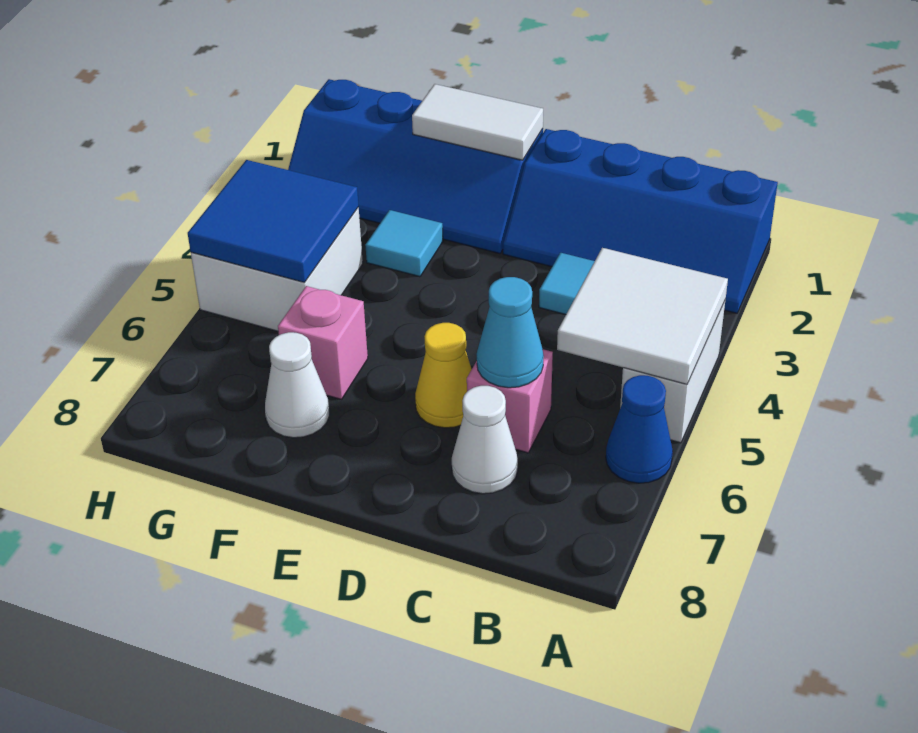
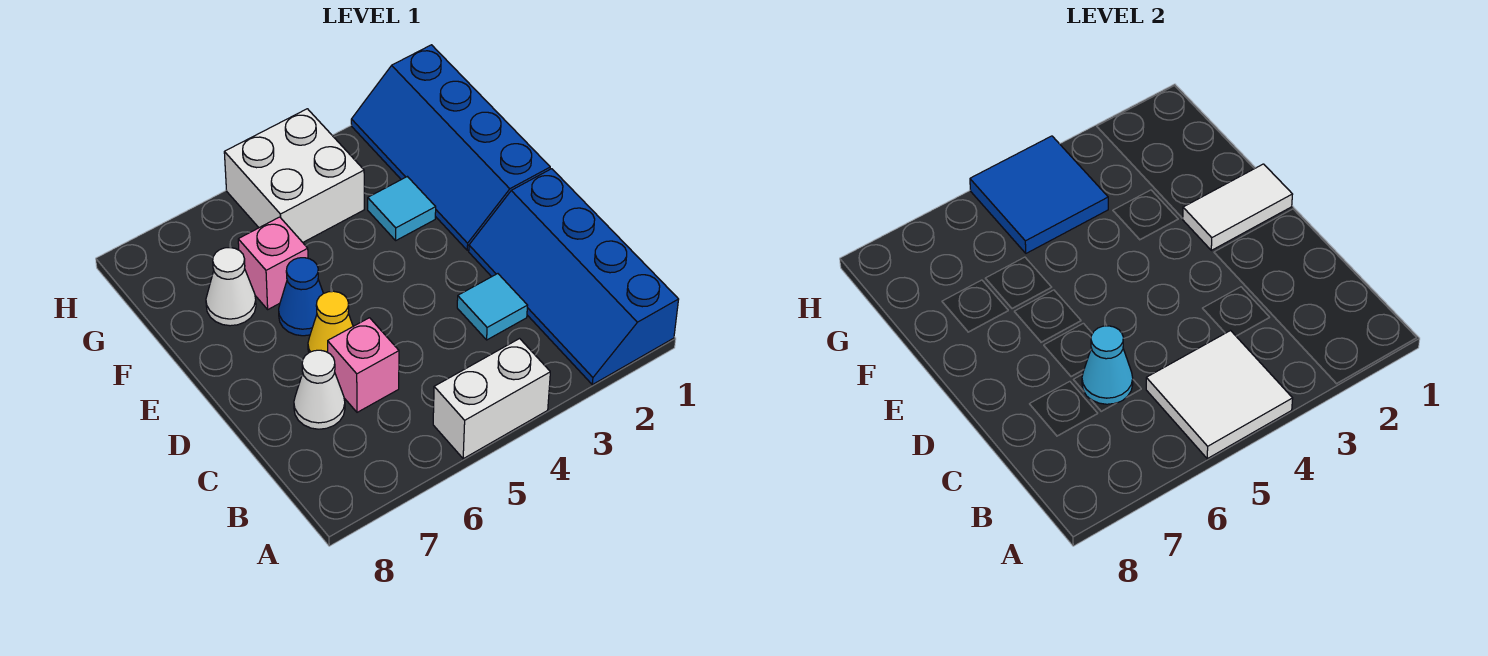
blue cone A6 level 1 -> blue cone E6 level 1
white tile E1:F1 level 2 -> white tile E1:E2 level 2

